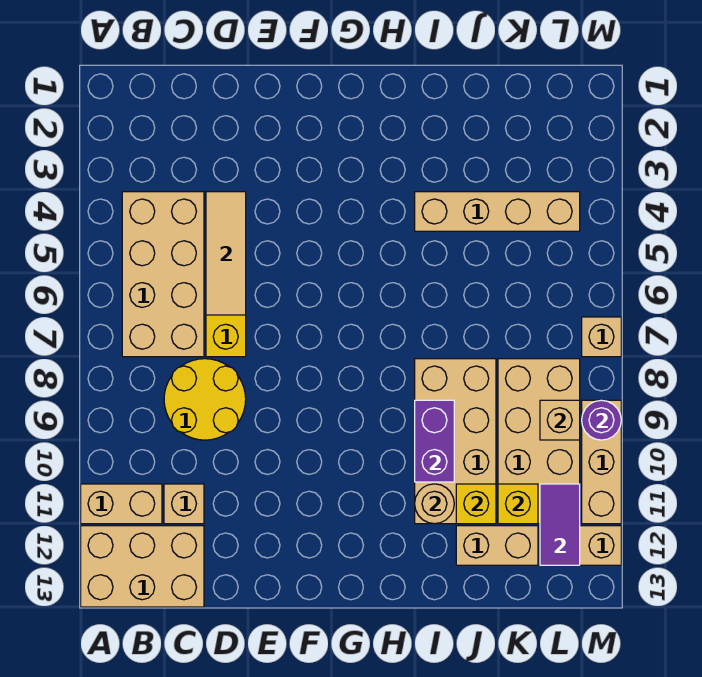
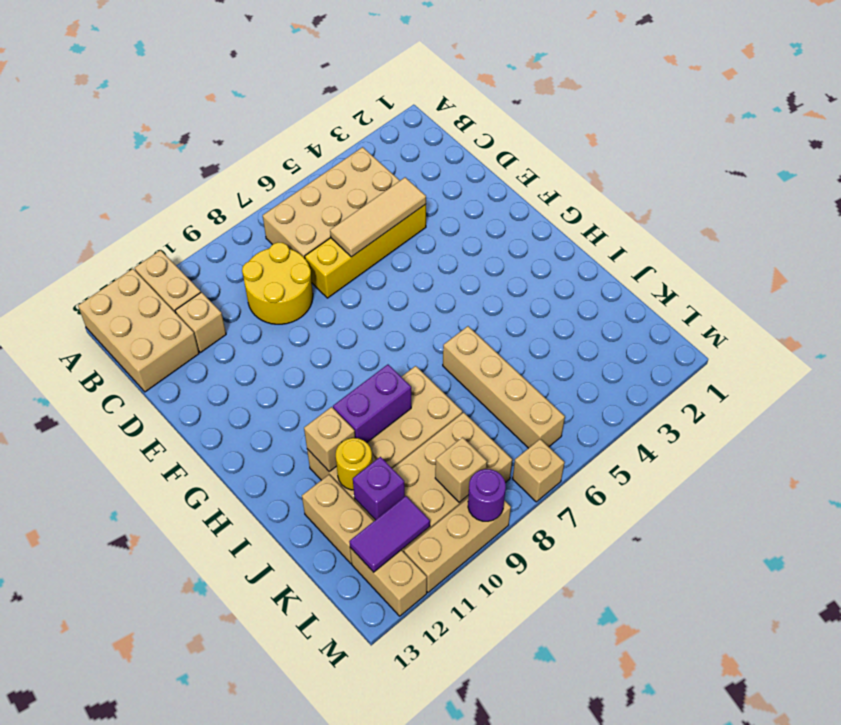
tan brick I4:L4 level 1 -> tan brick I6:L6 level 1
tan round brick I11 level 2 -> tan brick I11 level 2
yellow brick J11 level 2 -> yellow round brick J11 level 2
yellow brick K11 level 2 -> purple brick K11 level 2

